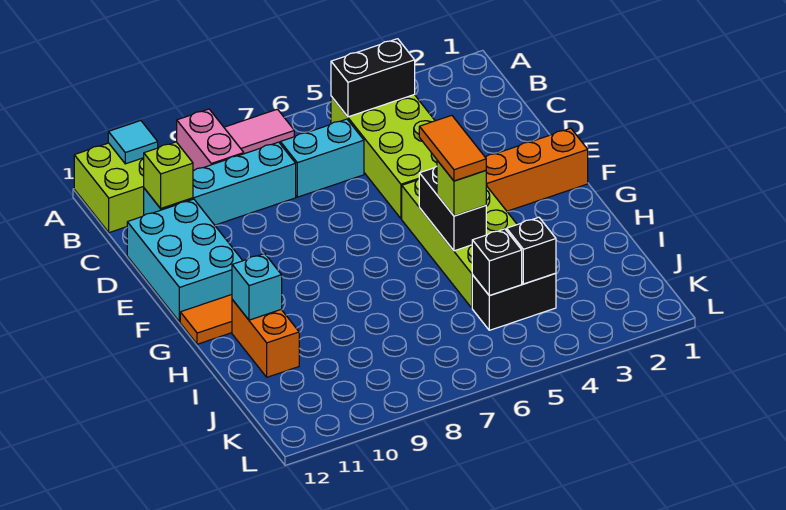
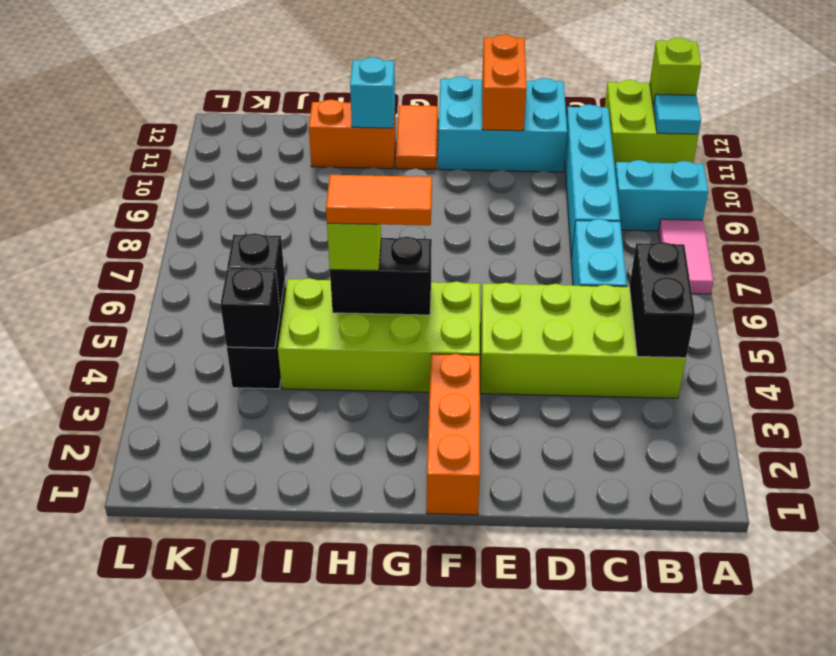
pink brick A9:B9 level 1 -> cyan brick A9:B9 level 1
lime brick C11 level 2 -> lime brick A12 level 2
none -> orange brick E11:E12 level 2

